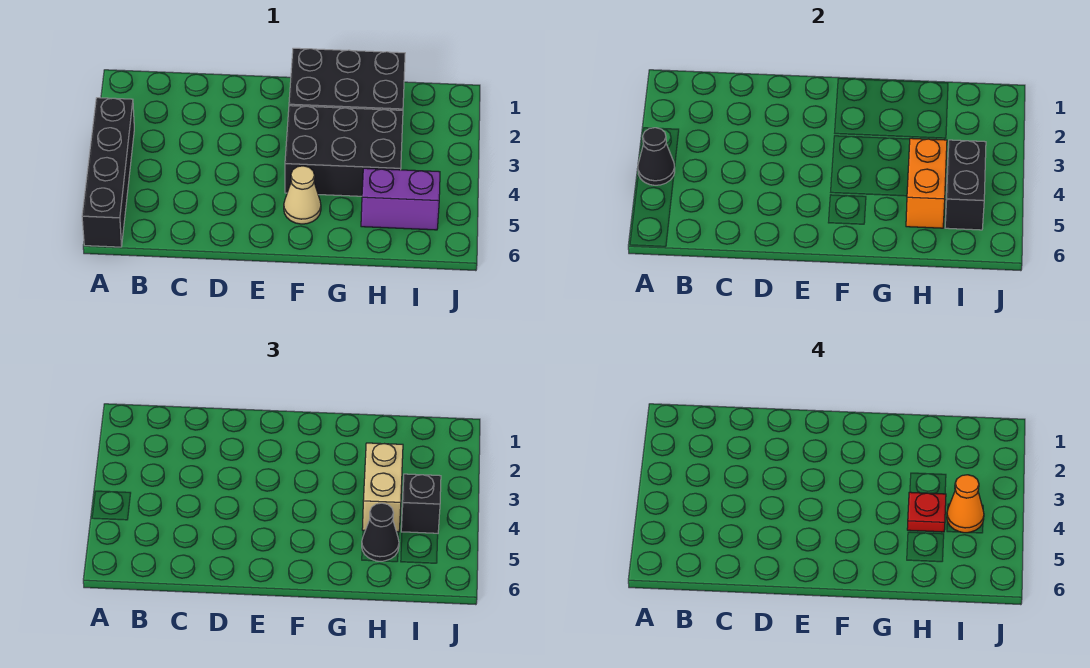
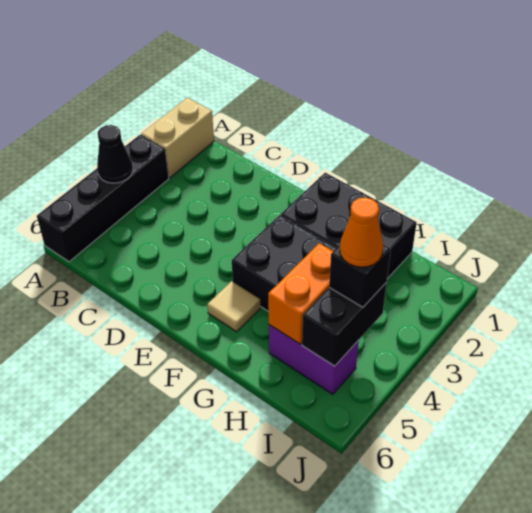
tan cone F5 level 1 -> tan tile F5 level 1
tan brick H3:H4 level 3 -> tan brick A1:A2 level 1
red plate H4 level 4 -> none
black cone H5 level 3 -> none

